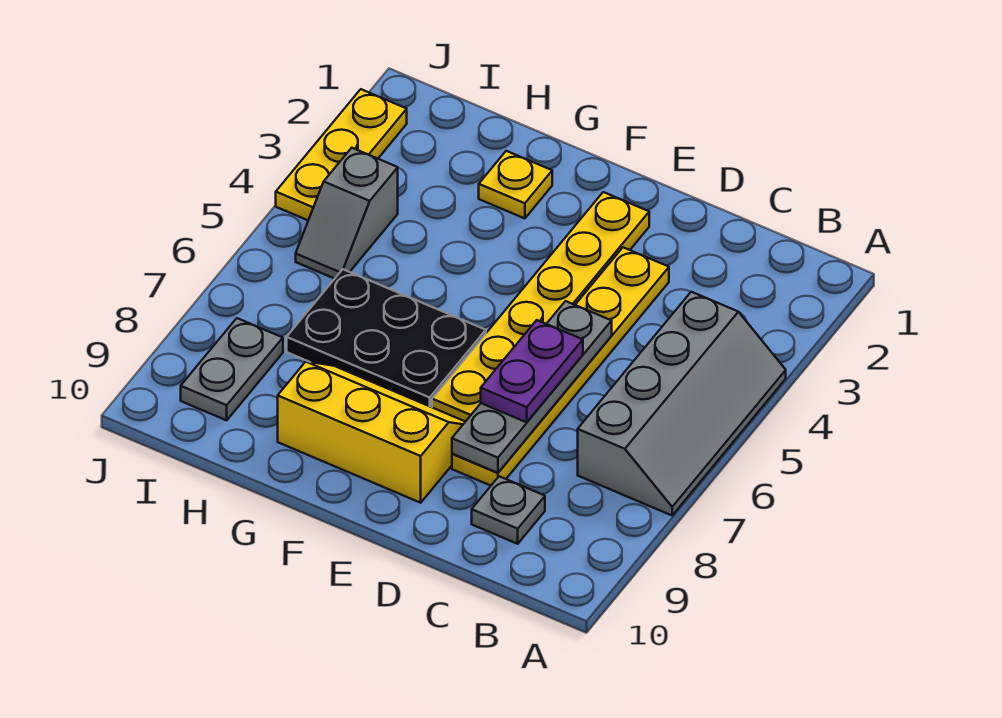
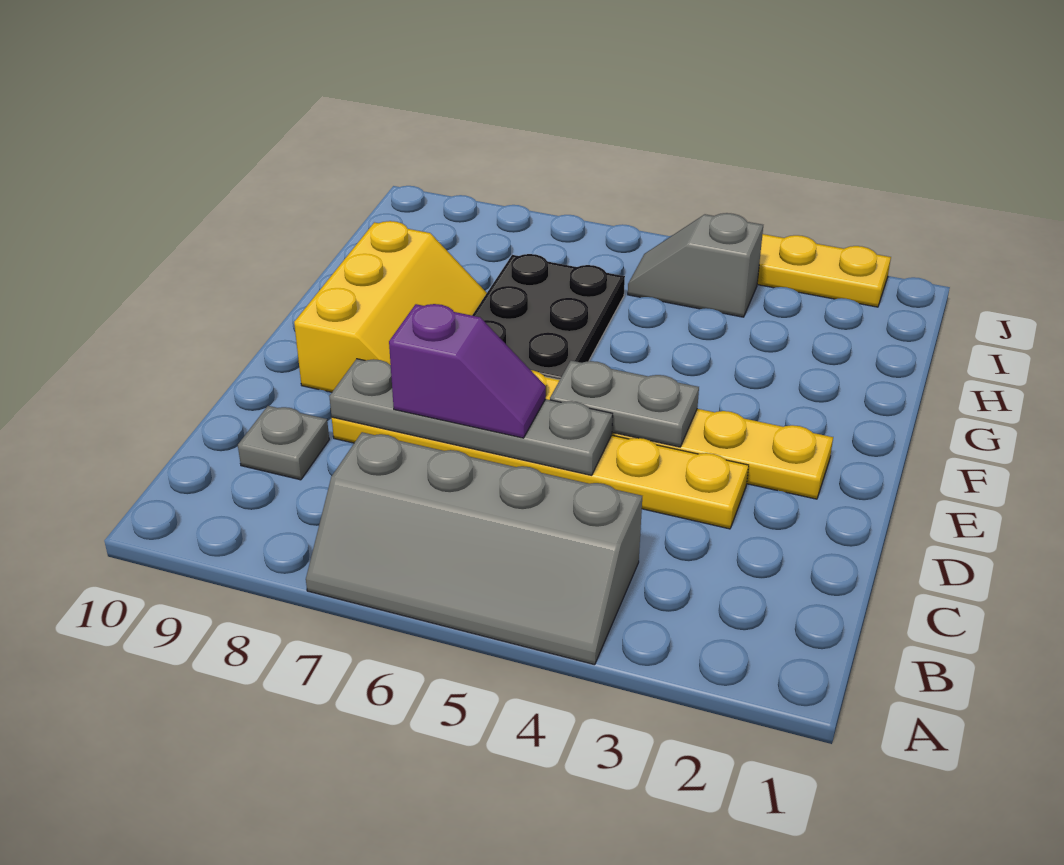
purple plate D6:D7 level 3 -> purple slope D6:D7 level 3 top 7
yellow plate G2 level 1 -> none
grey plate I8:I9 level 1 -> grey plate E4:E5 level 2

